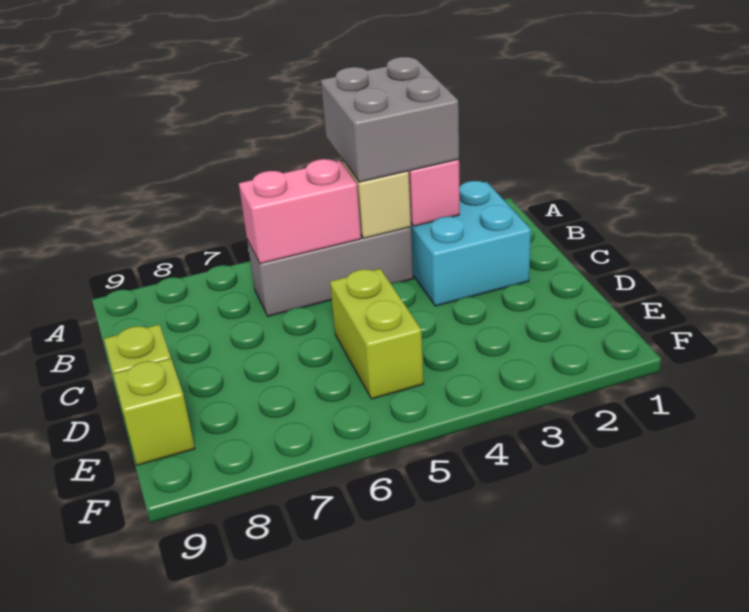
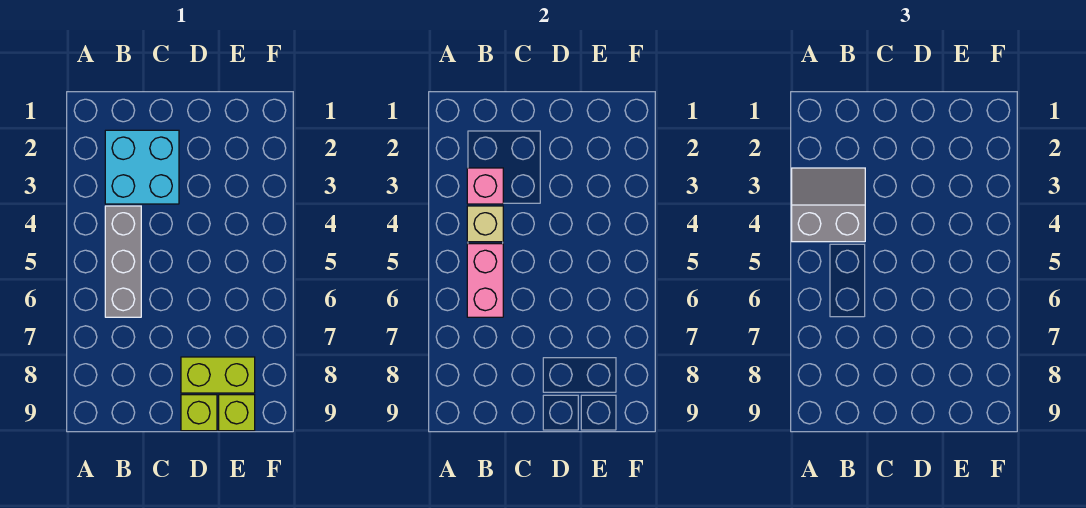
grey brick A3:B4 level 3 -> grey slope A3:B4 level 3 top 4
lime brick D5:E5 level 1 -> lime brick D8:E8 level 1

